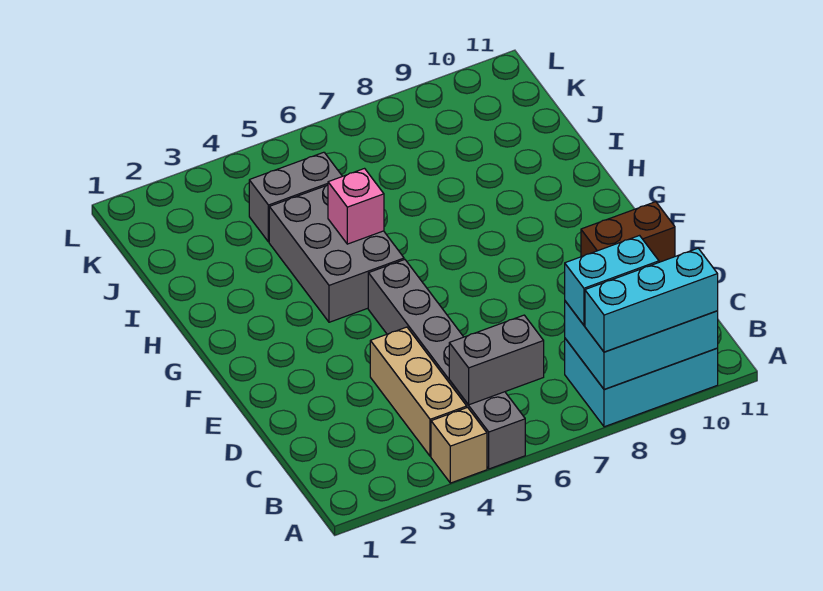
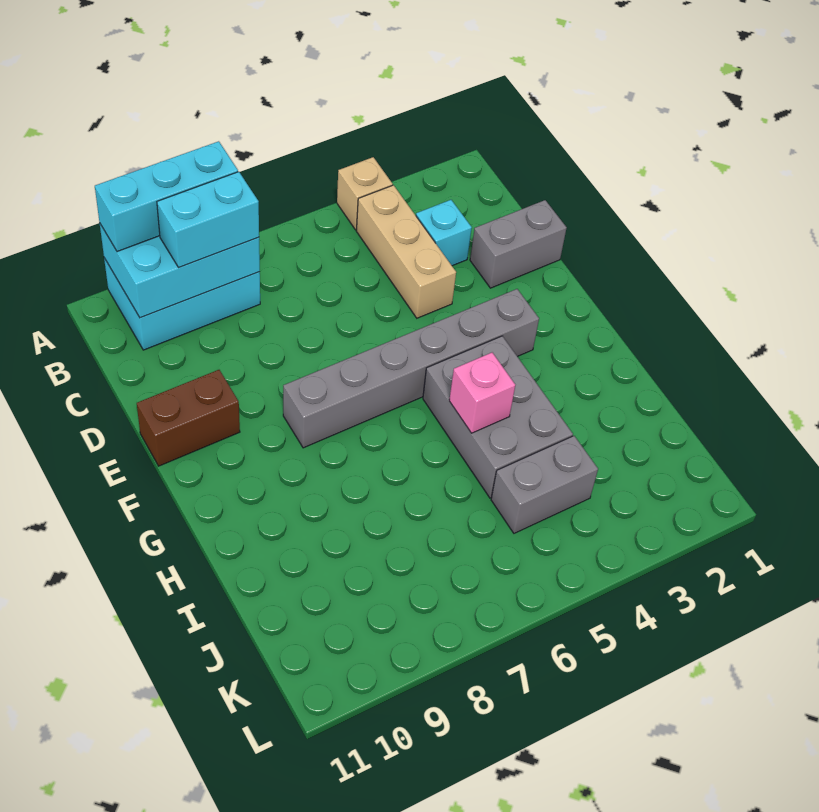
grey brick A5:F5 level 1 -> grey brick F3:F8 level 1
grey brick B5:B6 level 2 -> grey brick D1:D2 level 1
none -> cyan brick C3 level 1

